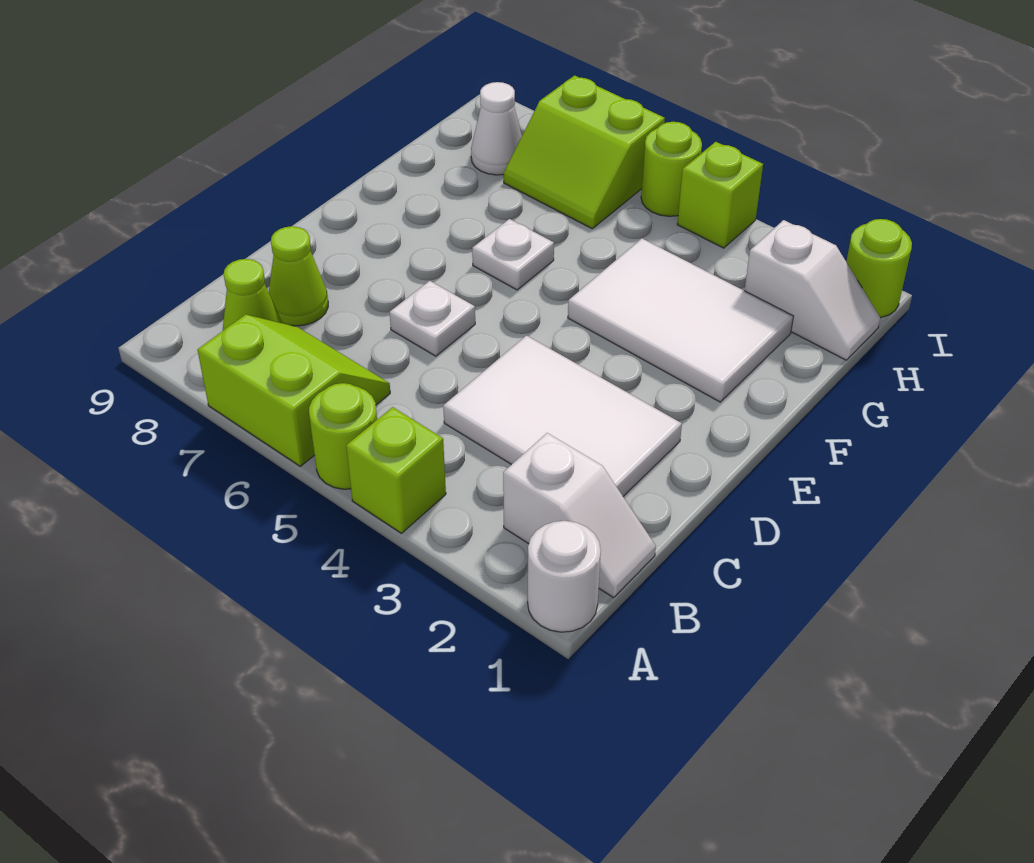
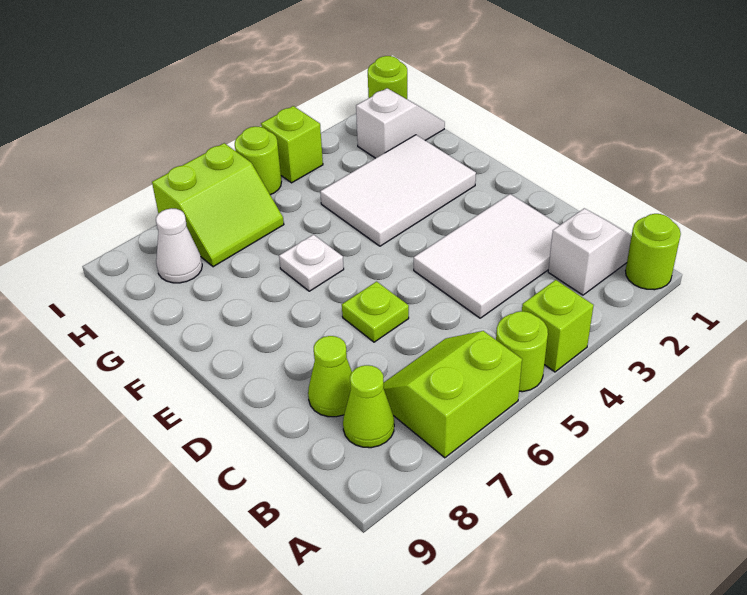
white round brick A1 level 1 -> lime round brick A1 level 1
white plate D6 level 1 -> lime plate D6 level 1

